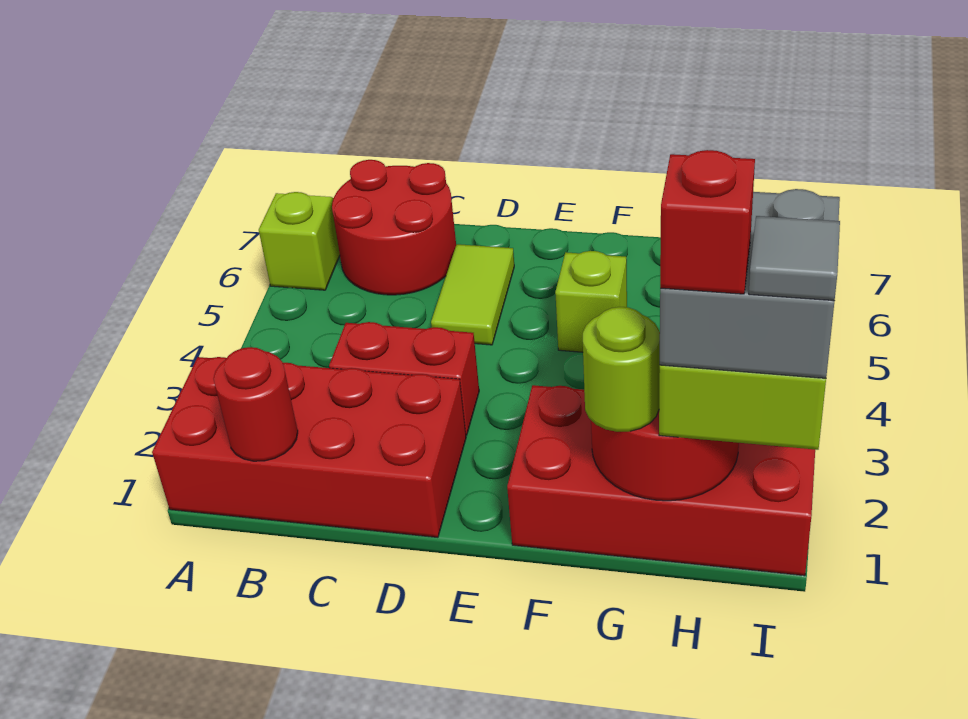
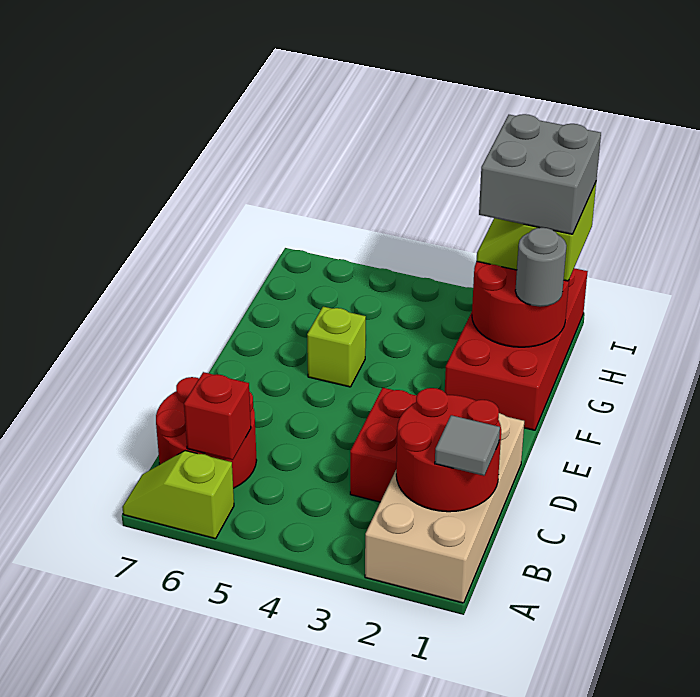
red brick A1:D2 level 1 -> tan brick A1:D2 level 1
red round brick B1 level 2 -> red round brick B1:C2 level 2
lime tile D5:D6 level 1 -> none
lime round brick G1 level 3 -> grey round brick G1 level 3
red brick H1 level 5 -> red brick B6 level 2
grey tile I1 level 5 -> grey tile B1 level 3

